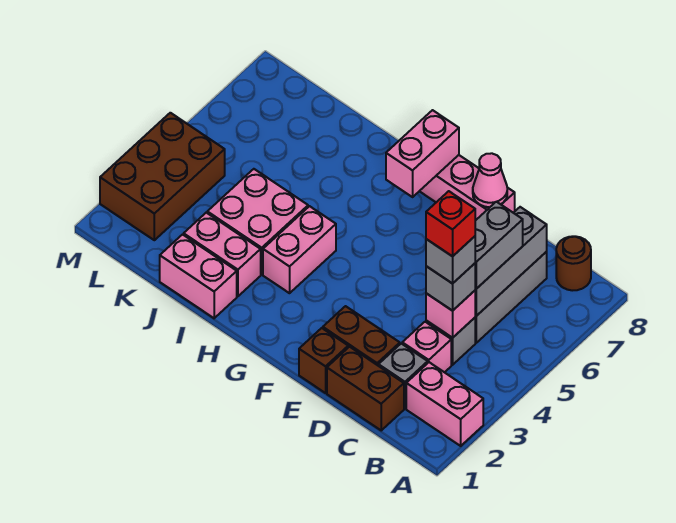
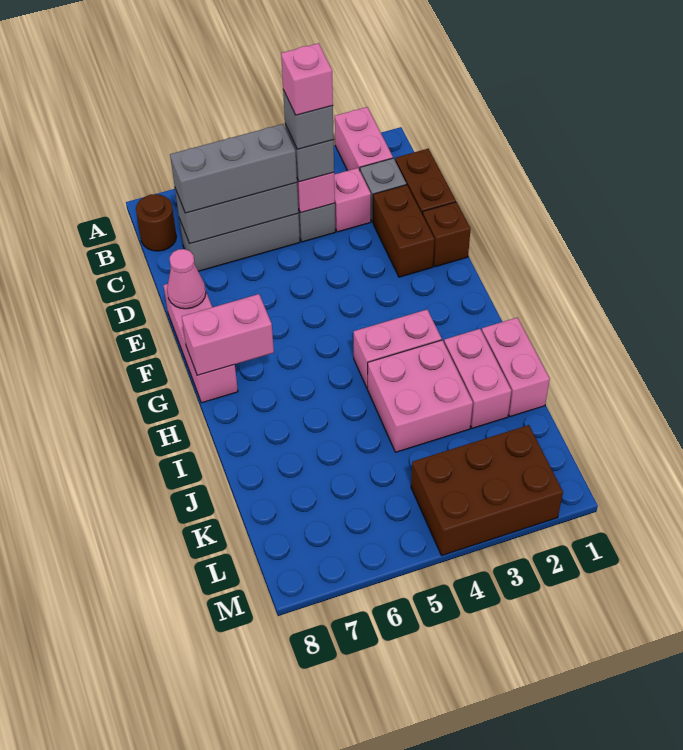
red brick C4 level 5 -> pink brick C4 level 5
grey brick C5:C6 level 3 -> grey brick C5:C7 level 3

